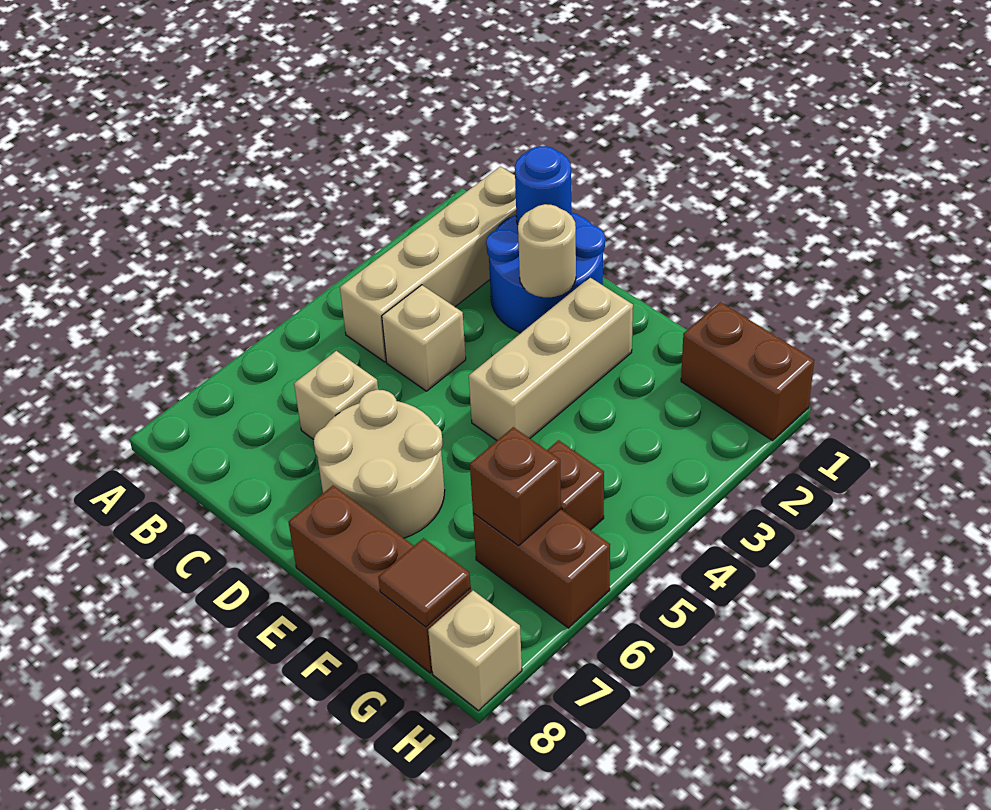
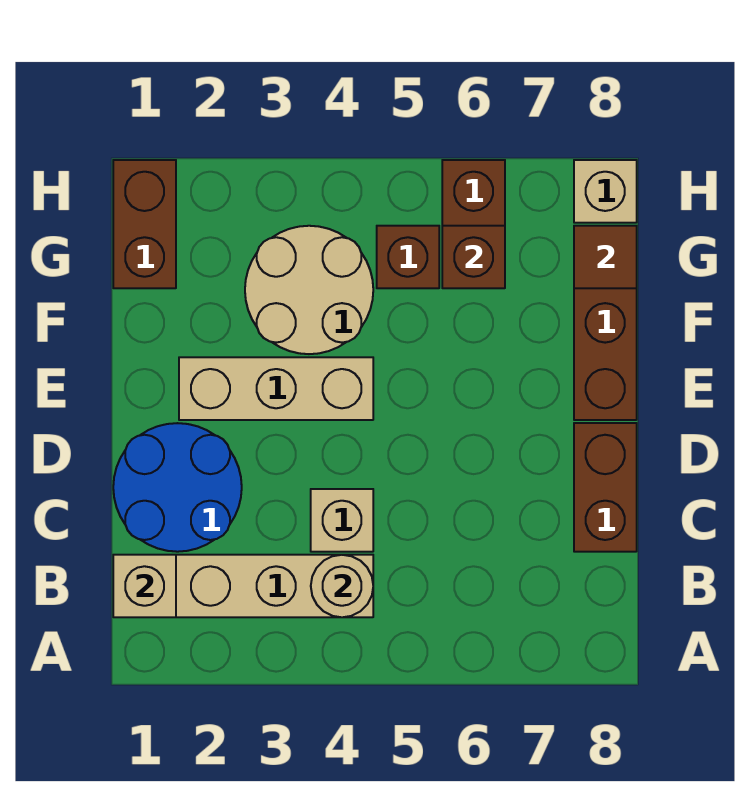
blue round brick C1 level 2 -> none
tan brick C6 level 1 -> tan brick B1 level 2
none -> brown brick C8:D8 level 1
tan round brick D2 level 2 -> tan round brick B4 level 2
tan round brick D6:E7 level 1 -> tan round brick F3:G4 level 1

